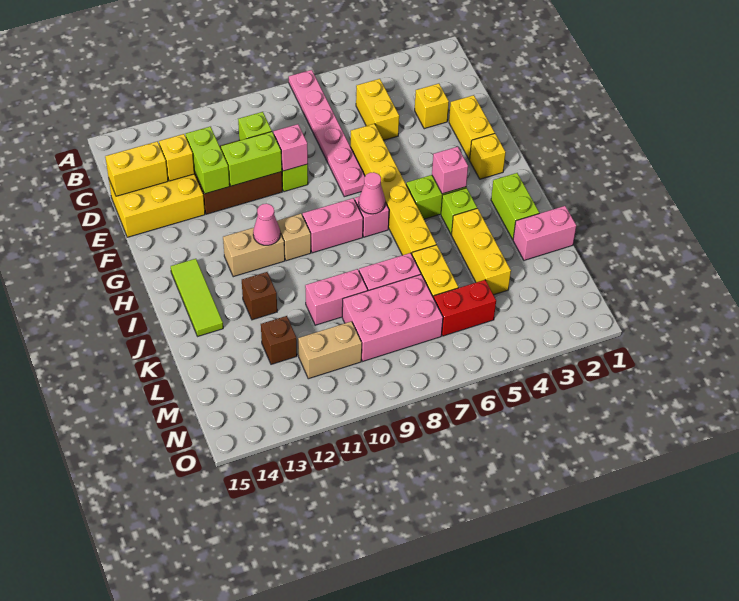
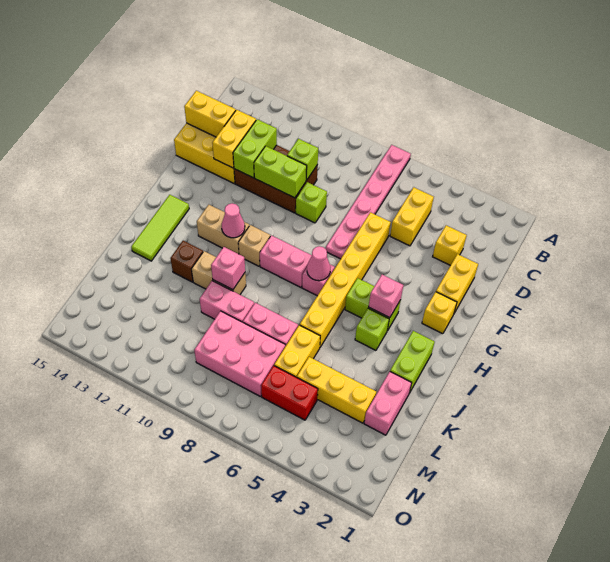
yellow brick D13 level 2 -> yellow brick D13:E13 level 2
pink brick E9 level 2 -> pink brick J10 level 2
yellow brick J4:L4 level 1 -> yellow brick L3:L5 level 1
pink brick K1:K2 level 1 -> pink brick K2:L2 level 1
brown brick L12 level 1 -> none
tan brick M10:M11 level 1 -> tan brick J10:J11 level 1

